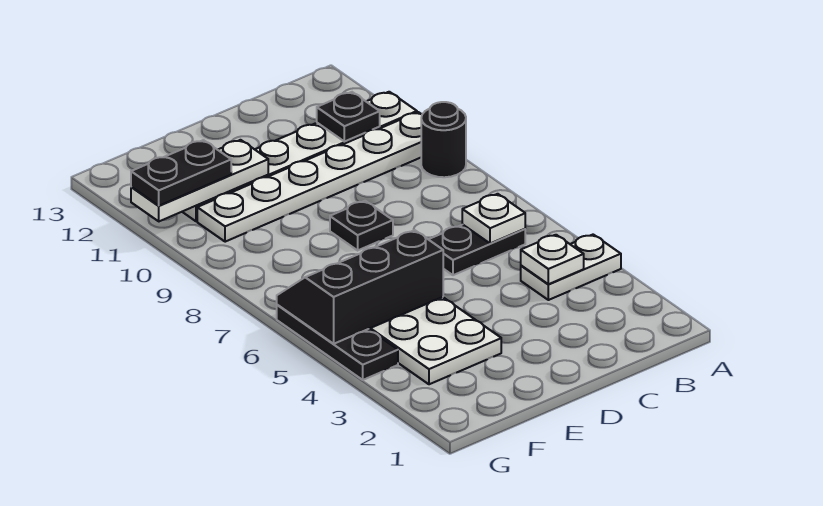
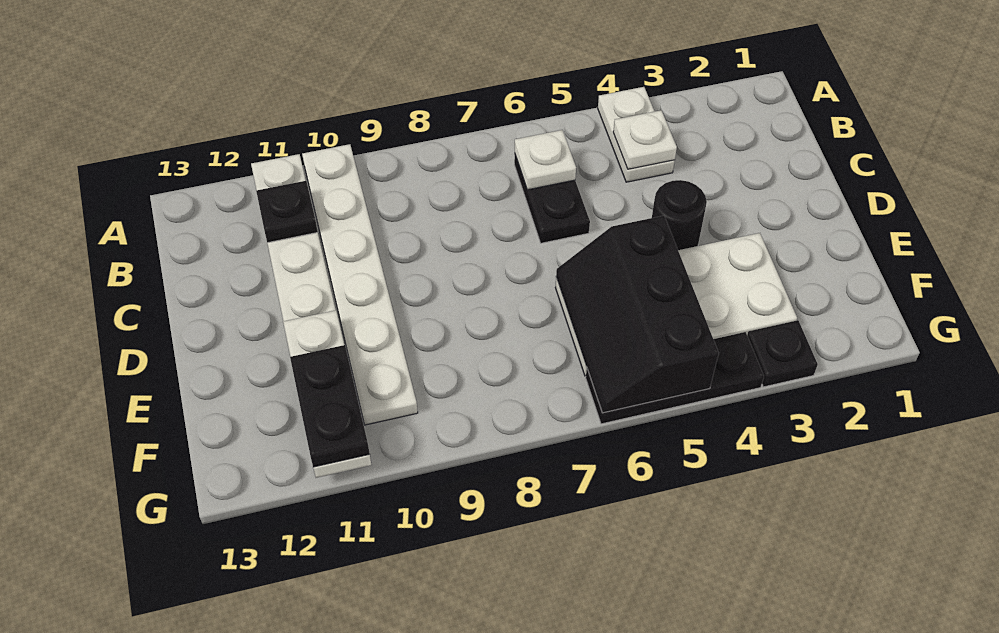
black round brick A9 level 1 -> black round brick D4 level 1
black plate D8 level 1 -> black plate G3 level 1

